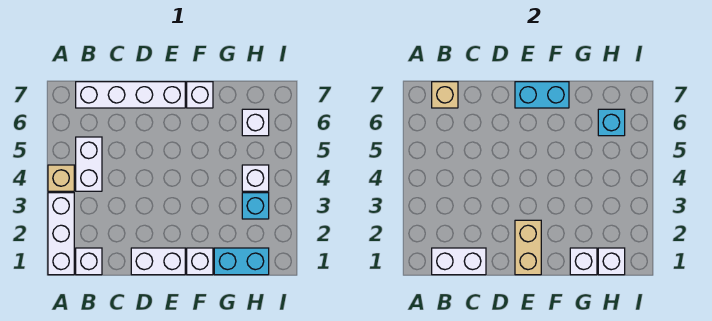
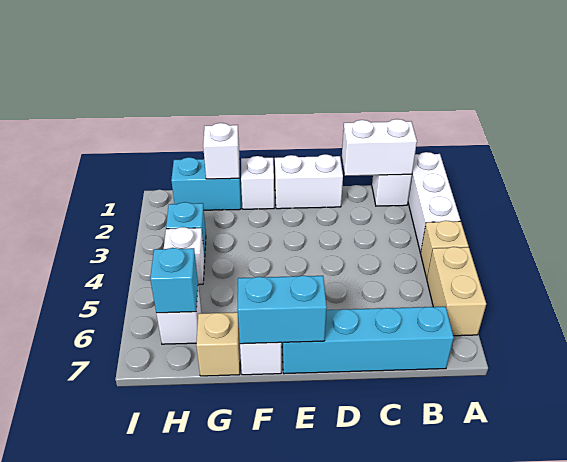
white brick B4:B5 level 1 -> none
white brick B7:E7 level 1 -> cyan brick B7:E7 level 1
tan brick B7 level 2 -> tan brick G7 level 1
tan brick E1:E2 level 2 -> tan brick A5:A6 level 1
white brick H1 level 2 -> none

